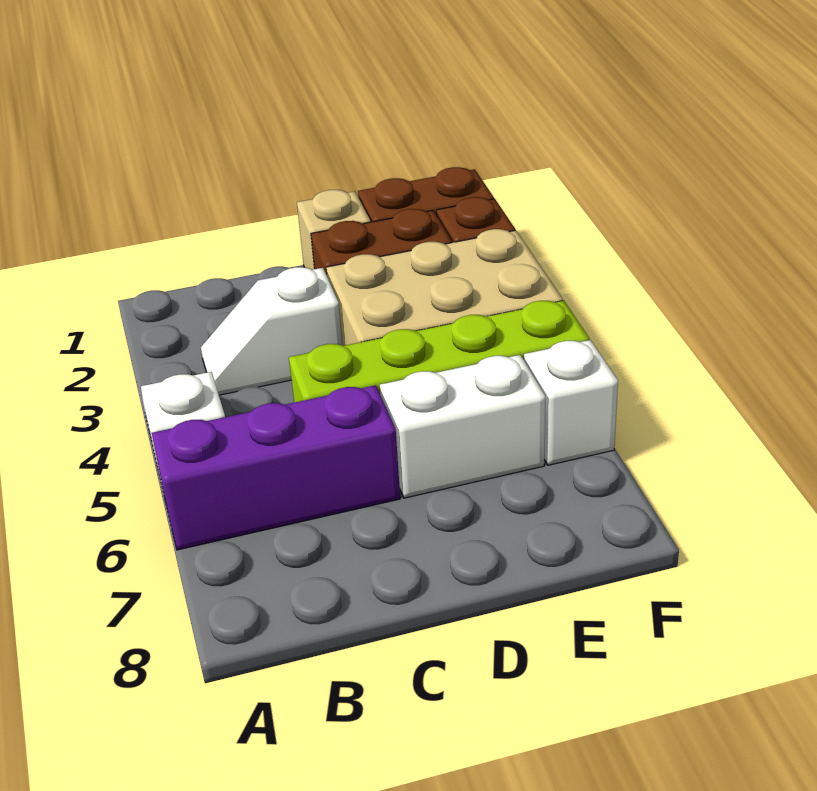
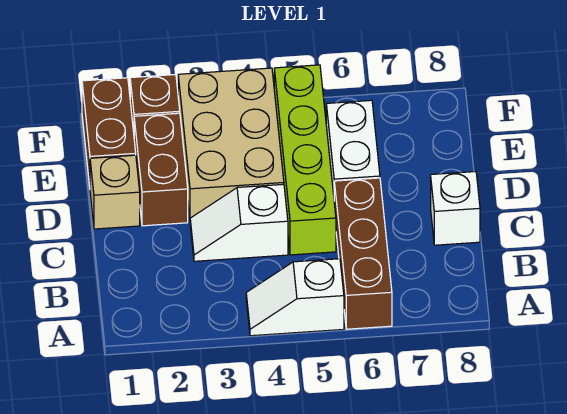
purple brick A6:C6 level 1 -> brown brick A6:C6 level 1
white slope B3:C3 level 1 top C -> white slope C3:C4 level 1 top 4
white brick F6 level 1 -> white brick C8 level 1

